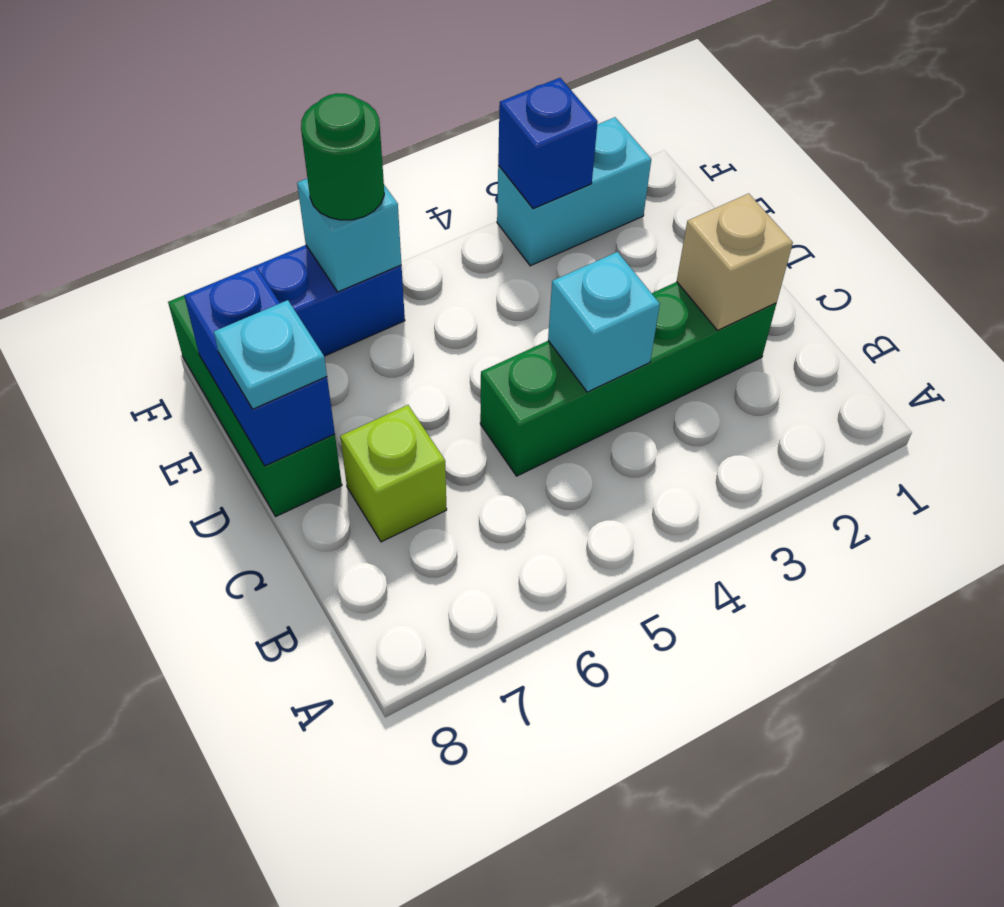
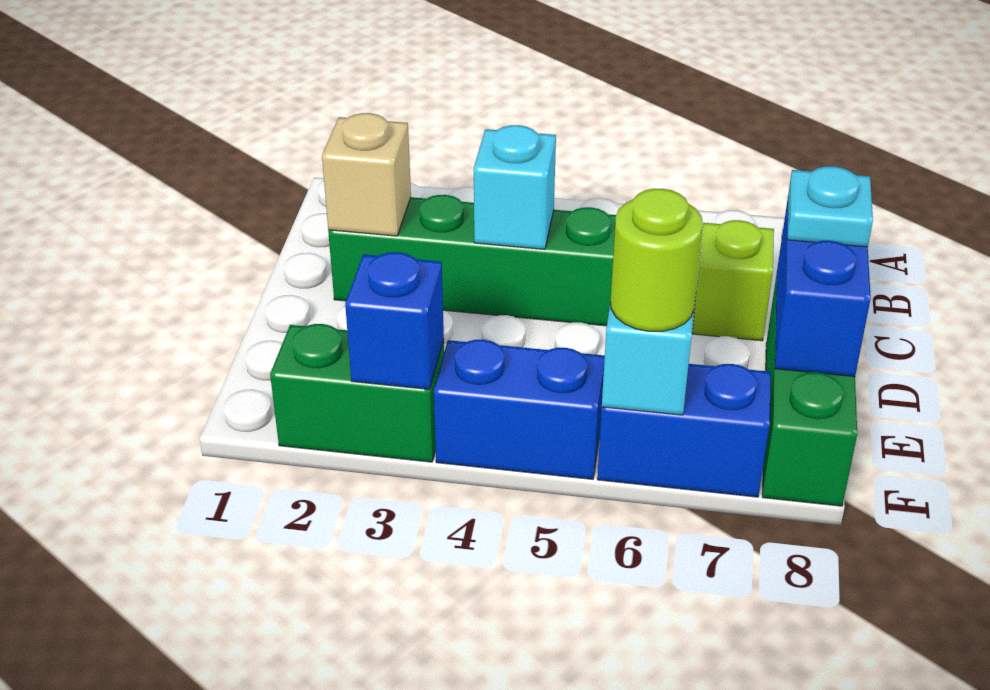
cyan brick F2:F3 level 1 -> green brick F2:F3 level 1
none -> blue brick F4:F5 level 1
green round brick F6 level 3 -> lime round brick F6 level 3

